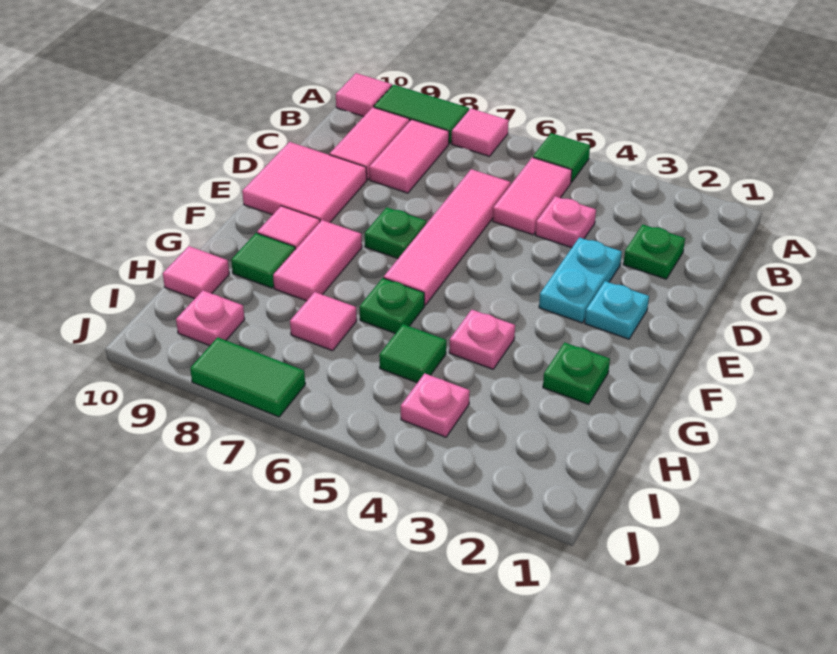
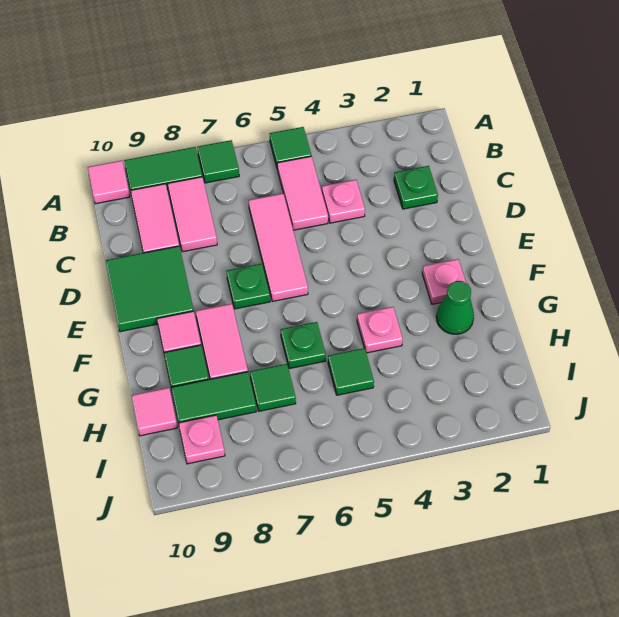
pink tile A7 level 1 -> green tile A7 level 1
pink tile C6:F6 level 1 -> pink tile C6:E6 level 1
cyan plate D3:E3 level 1 -> none
pink tile D9:E10 level 1 -> green tile D9:E10 level 1
cyan plate E2 level 1 -> none
green plate G2 level 1 -> green cone G2 level 1
pink tile H7 level 1 -> green tile H7 level 1
pink plate I4 level 1 -> pink plate F2 level 1
green tile J7:J8 level 1 -> green tile H8:H9 level 1

